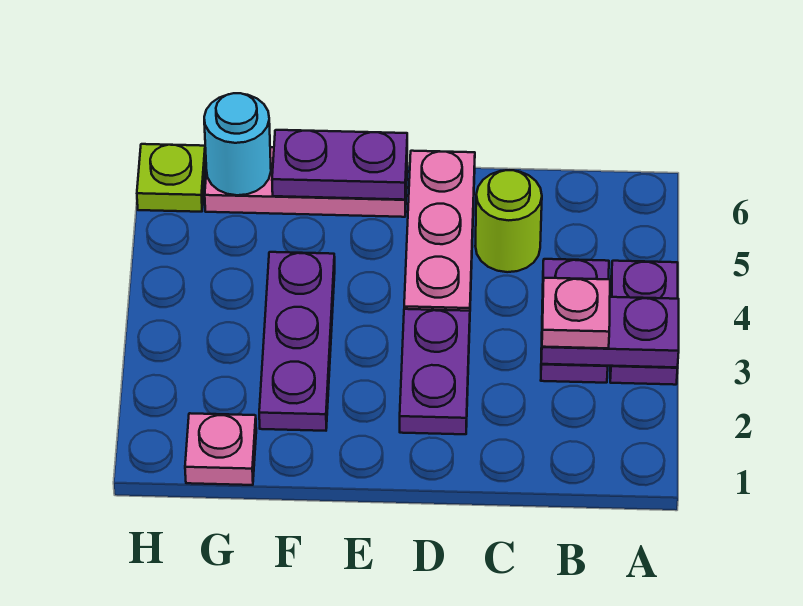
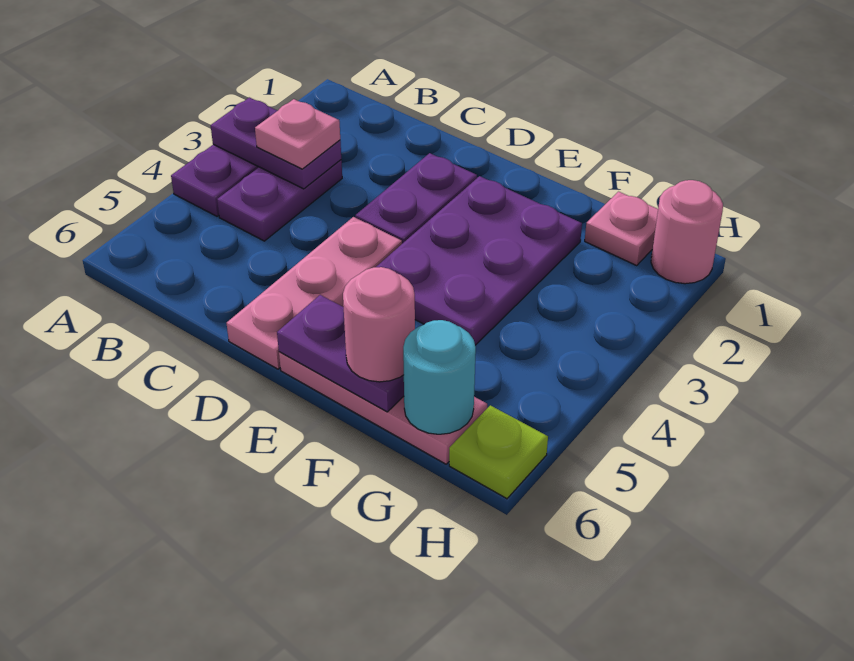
lime round brick C5 level 1 -> none
purple plate F2:F4 level 1 -> purple plate E2:F4 level 1
none -> pink round brick F6 level 3
none -> pink round brick H1 level 1

